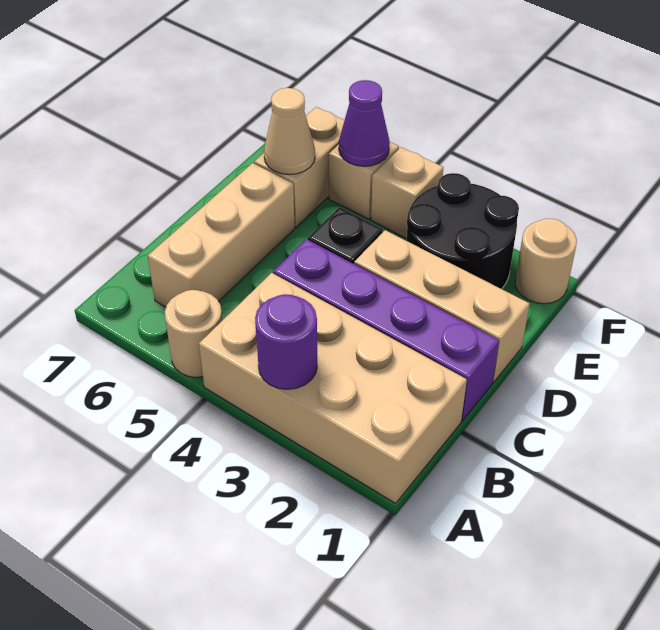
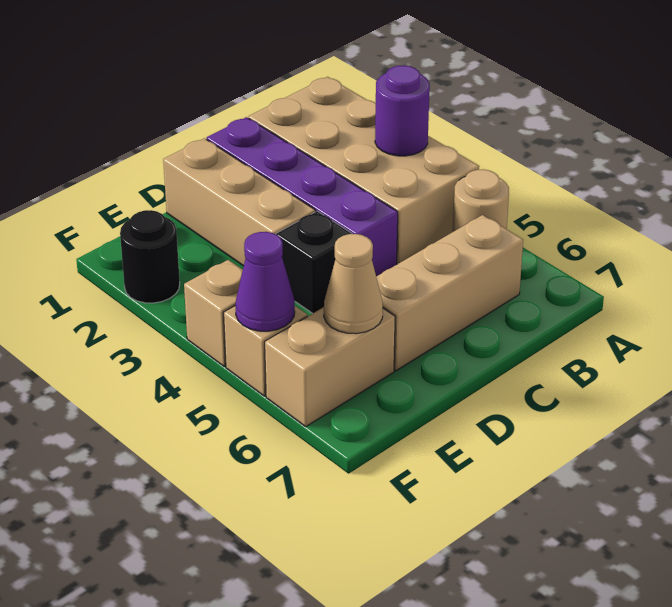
black round brick E2:F3 level 1 -> black round brick F2 level 1
tan round brick F1 level 1 -> none

